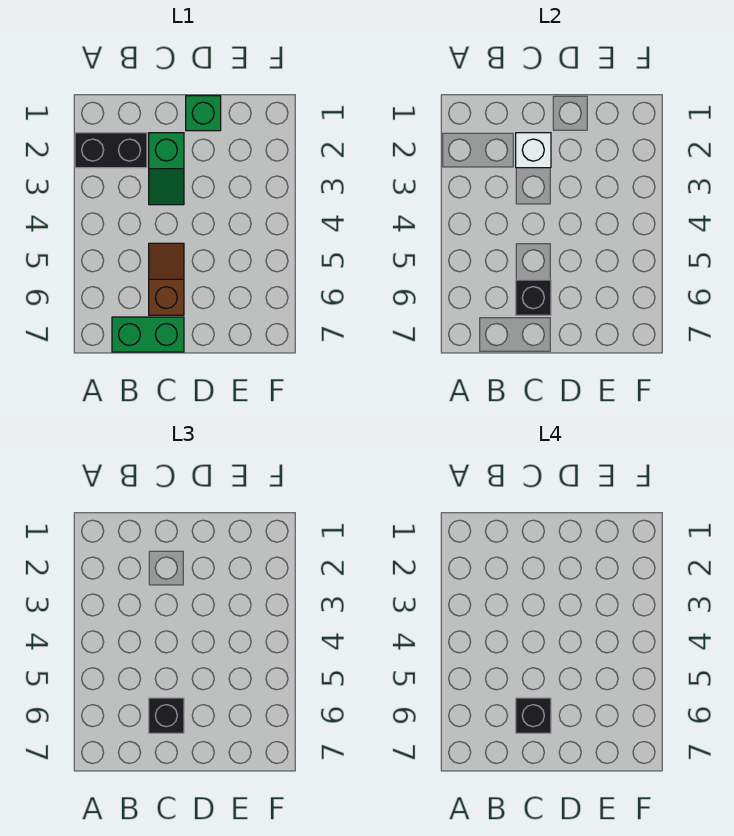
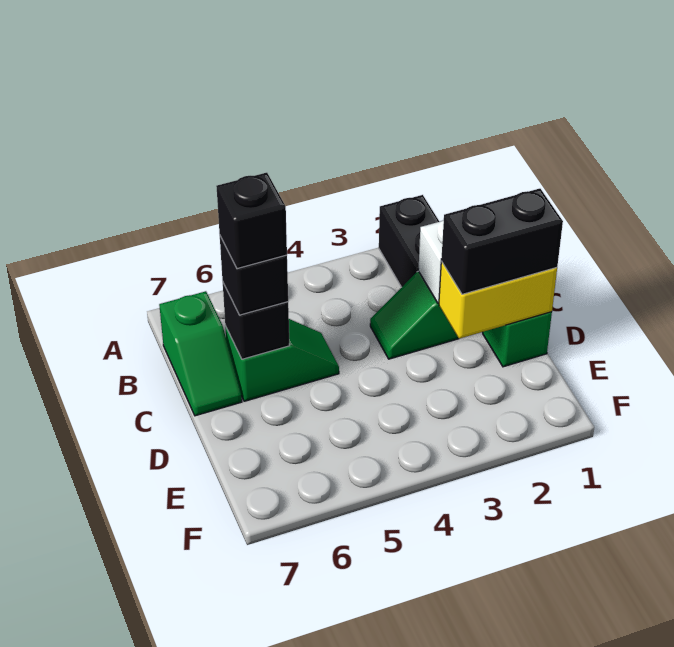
green brick B7:C7 level 1 -> green slope B7:C7 level 1 top B
brown slope C5:C6 level 1 top 6 -> green slope C5:C6 level 1 top 6
none -> yellow brick D1:D2 level 2
none -> black brick D1:D2 level 3

